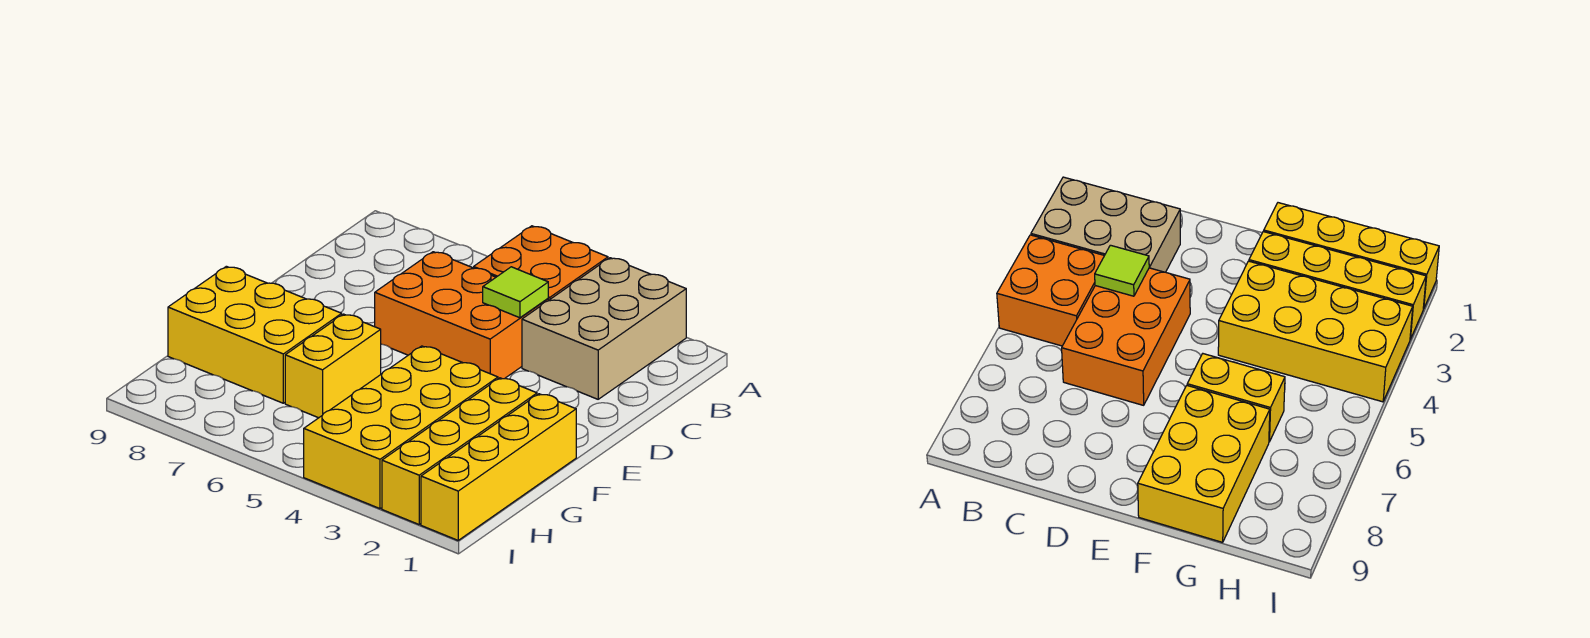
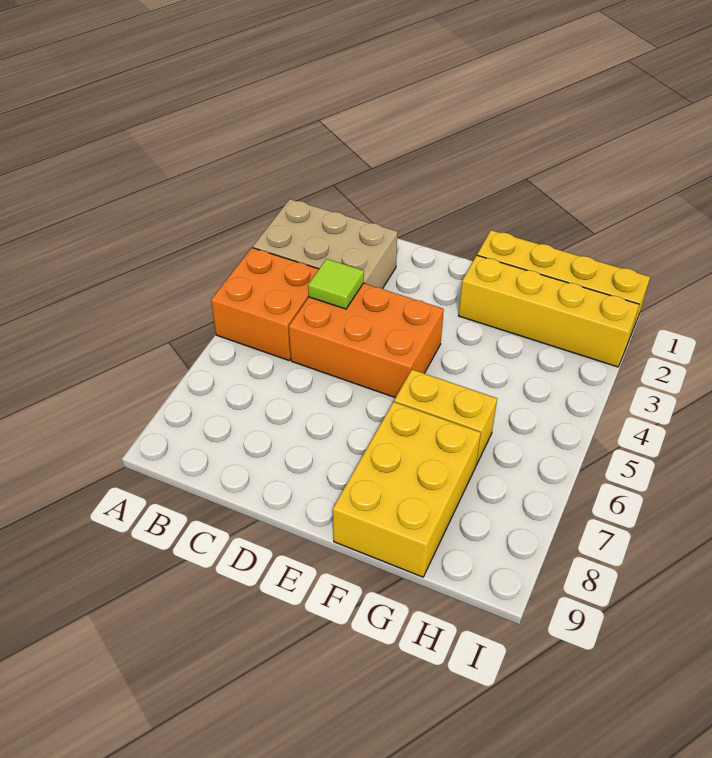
orange brick C4:D6 level 1 -> orange brick C4:E5 level 1
yellow brick F3:I4 level 1 -> none

